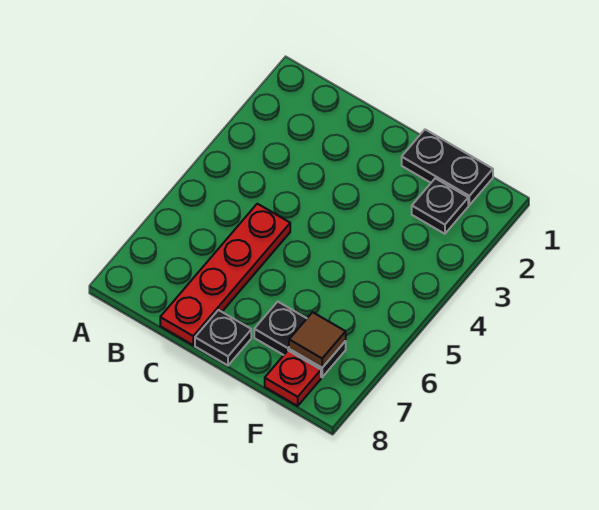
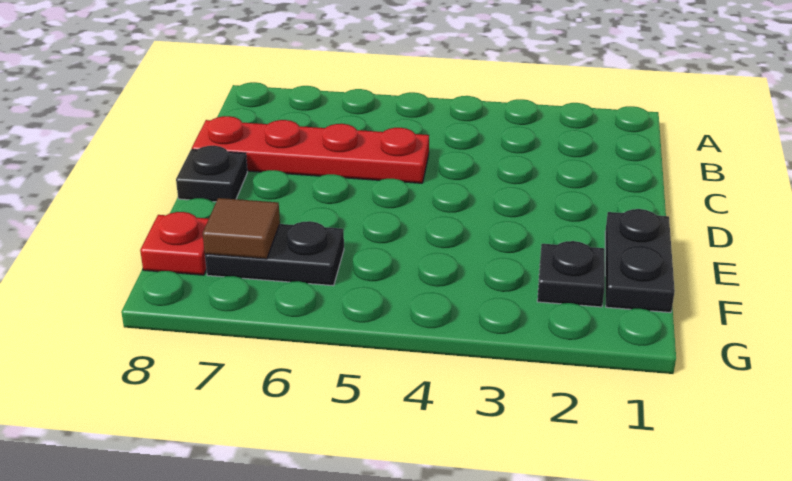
black plate E7:F7 level 1 -> black plate F6:F7 level 1

